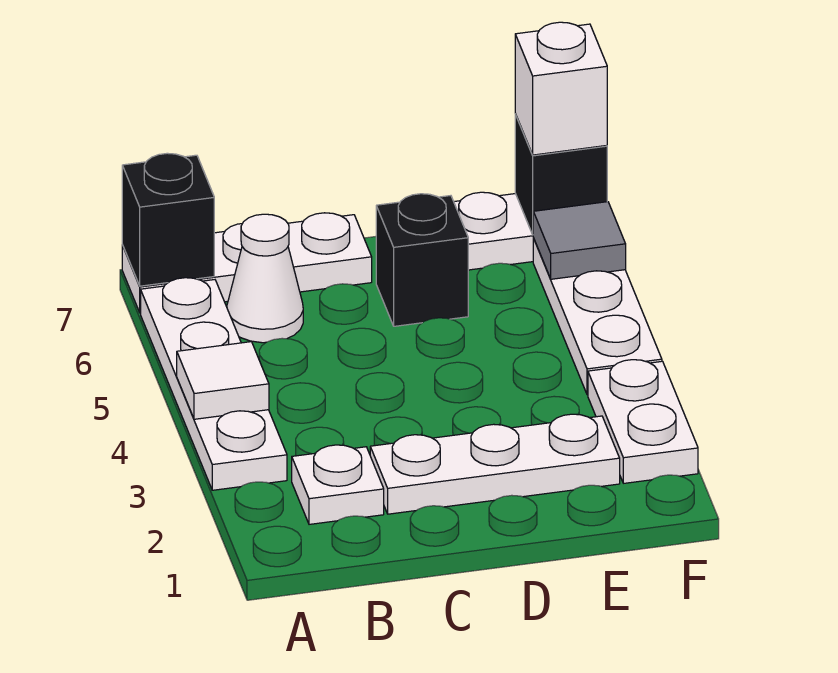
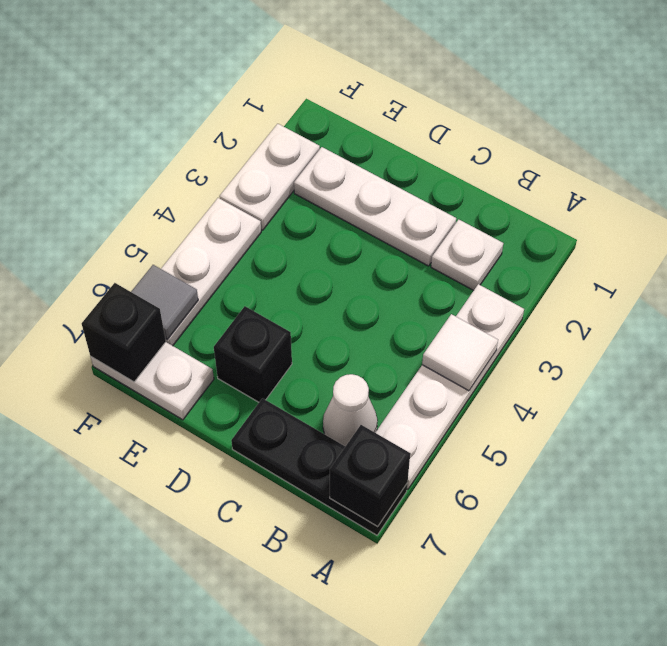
white plate A7:C7 level 1 -> black plate A7:C7 level 1
white brick F7 level 3 -> none

